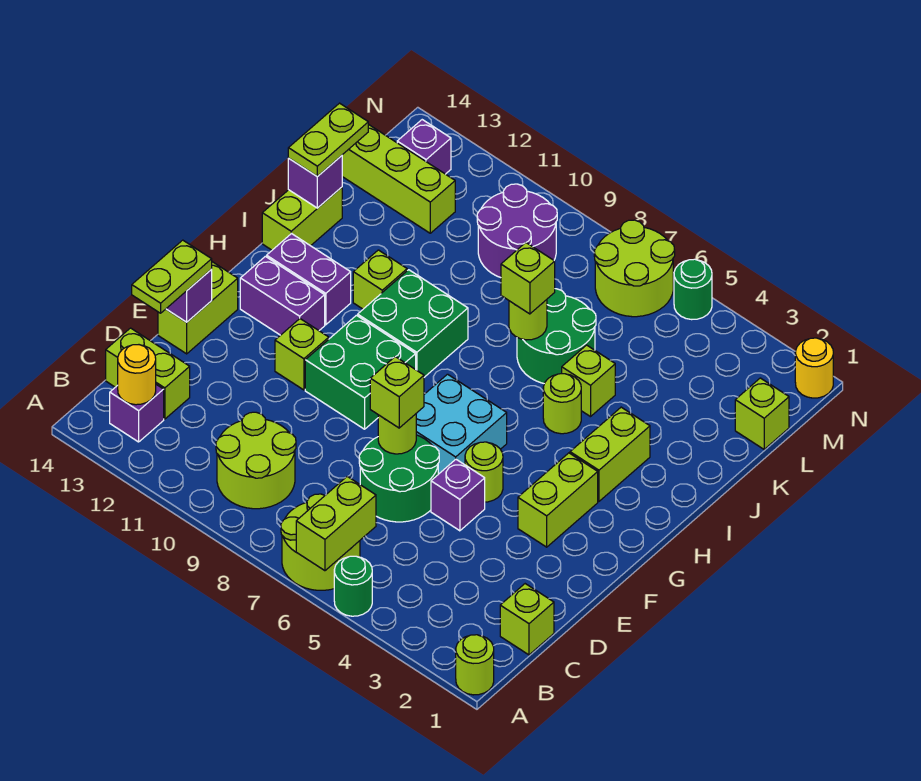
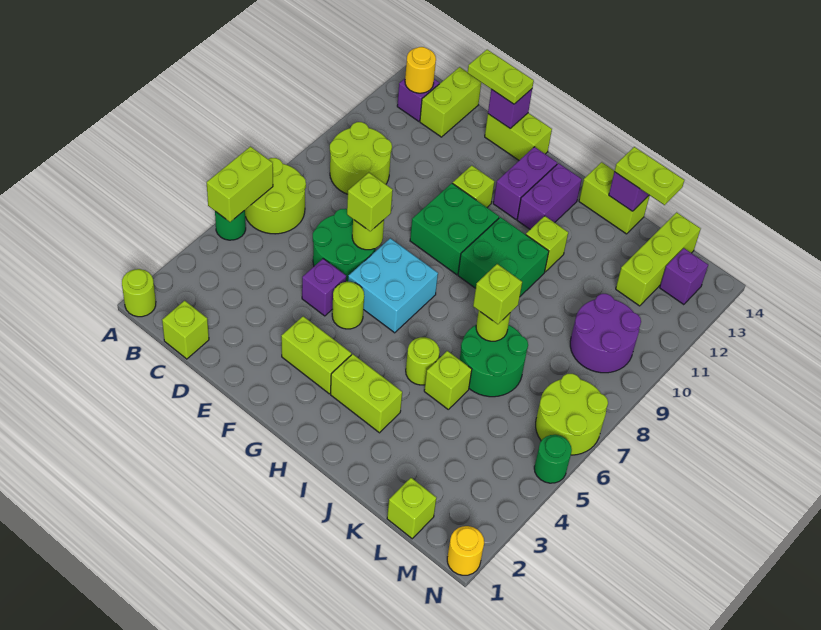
lime brick A6:B6 level 2 -> lime brick A5:A6 level 2

